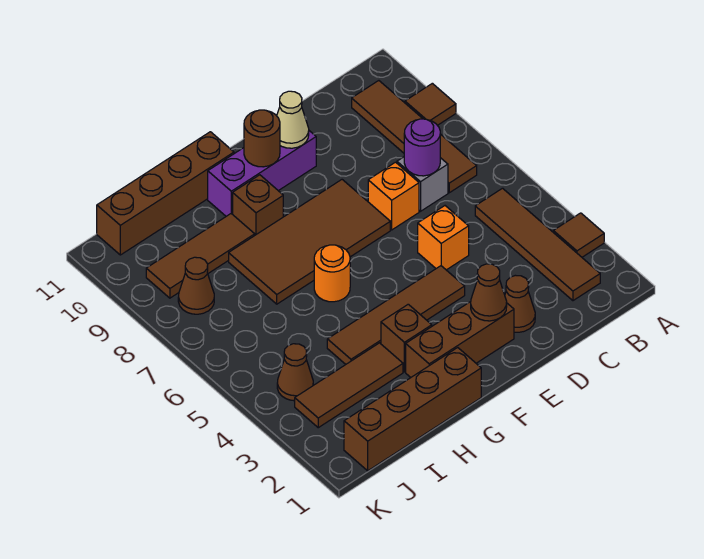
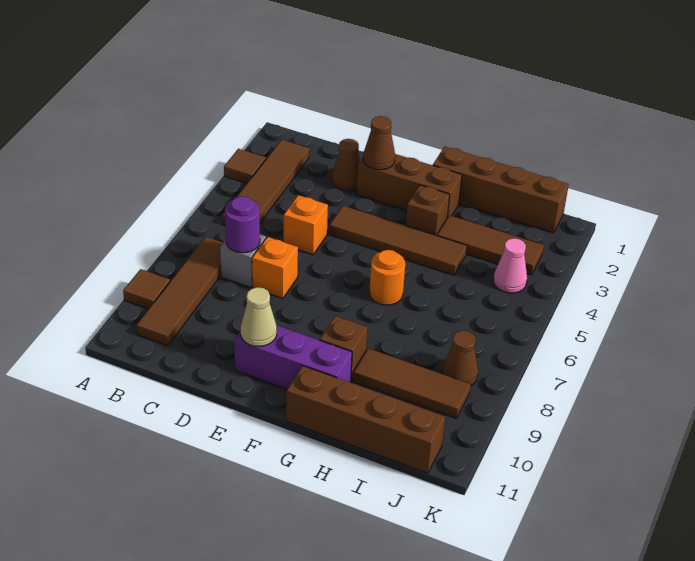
brown tile E7:H8 level 1 -> none
brown round brick F10 level 2 -> none
brown cone J4 level 1 -> pink cone J4 level 1

